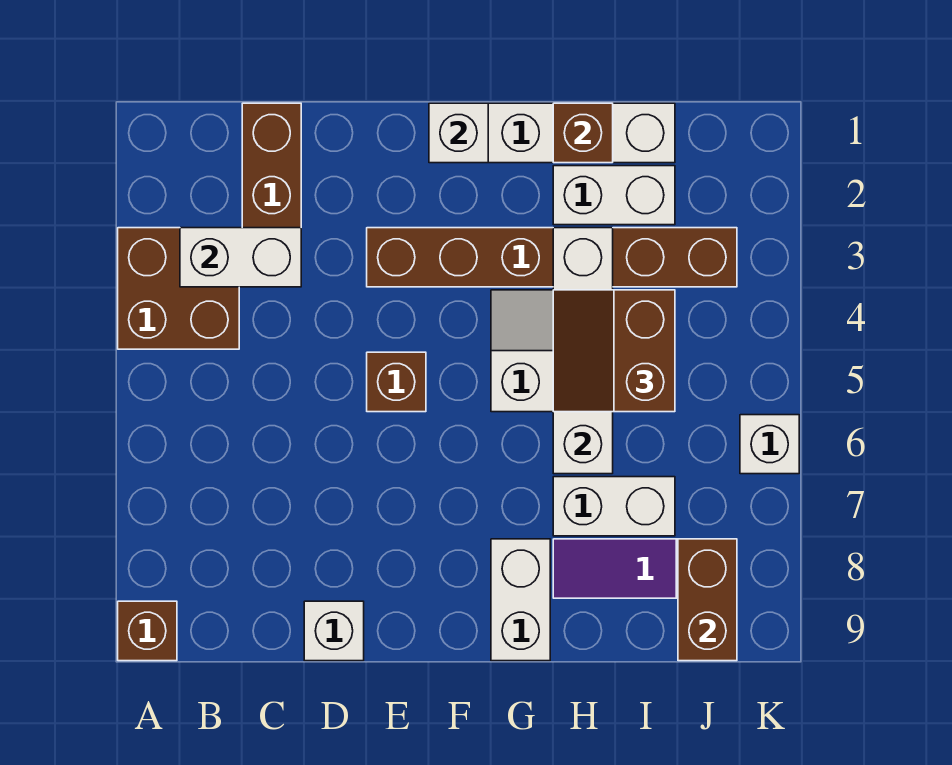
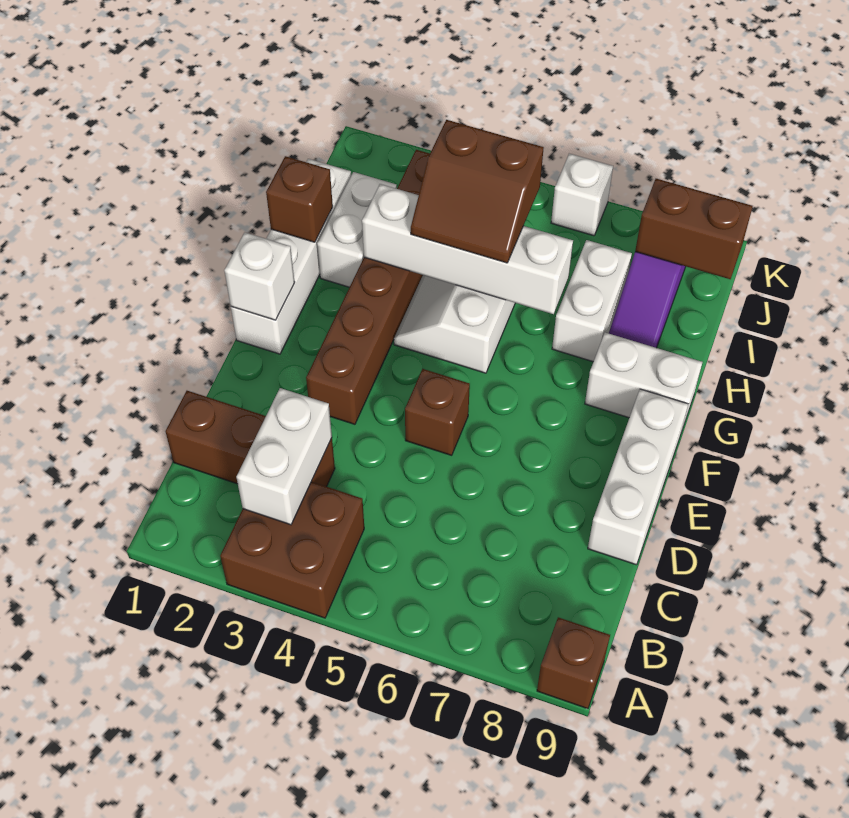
white brick D9 level 1 -> white brick D9:F9 level 1

